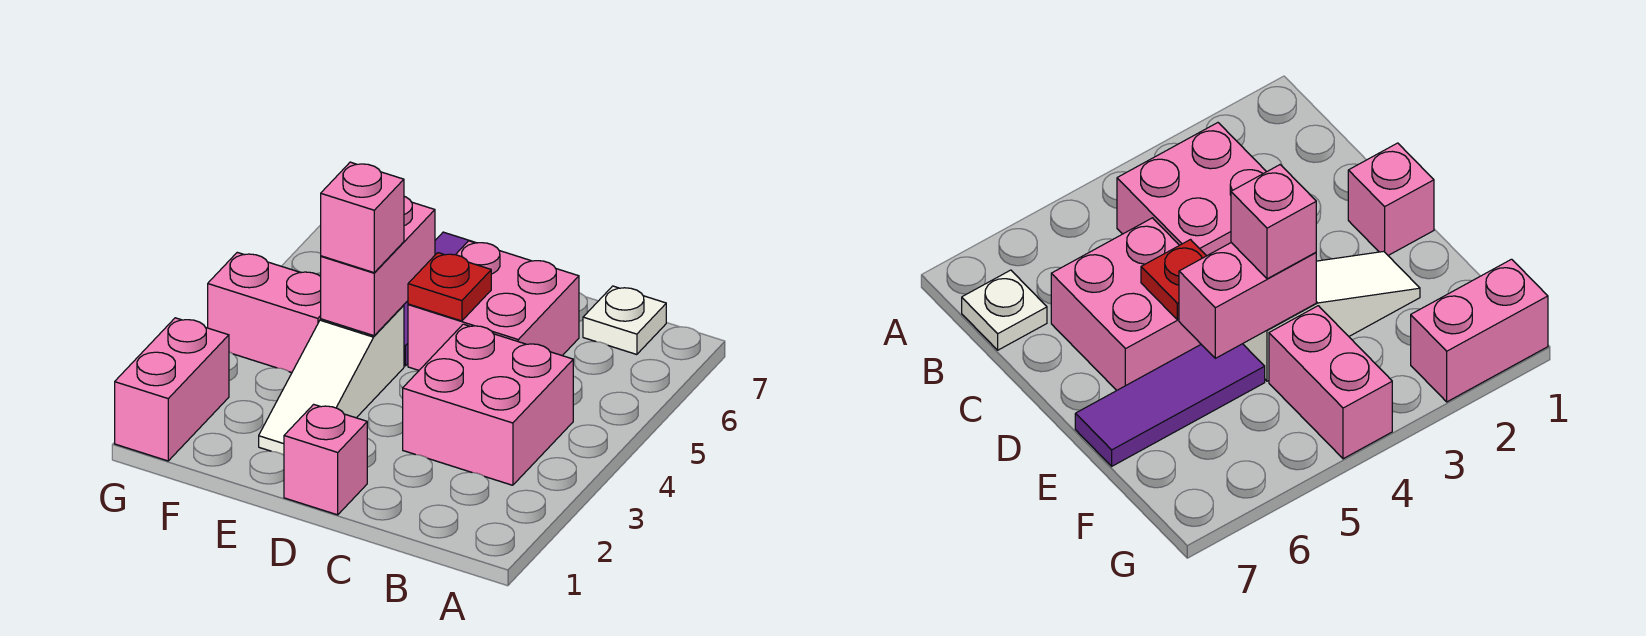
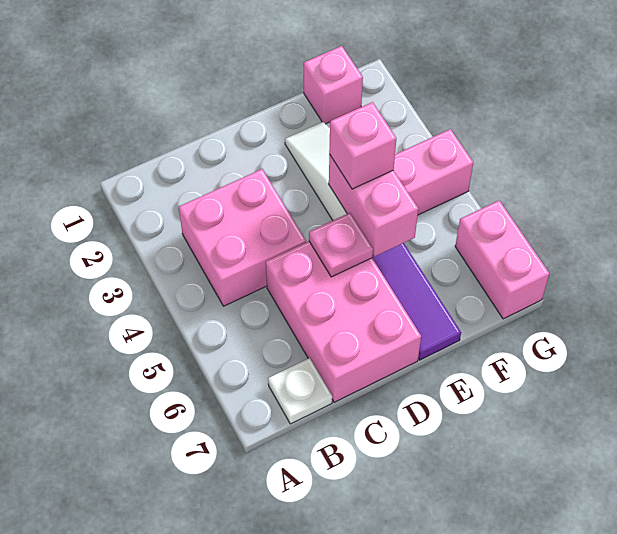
pink brick C5:D6 level 1 -> pink brick C5:D7 level 1
pink brick D1 level 1 -> pink brick F1 level 1
red plate D5 level 2 -> pink plate D5 level 2
pink brick G1:G2 level 1 -> pink brick G6:G7 level 1

